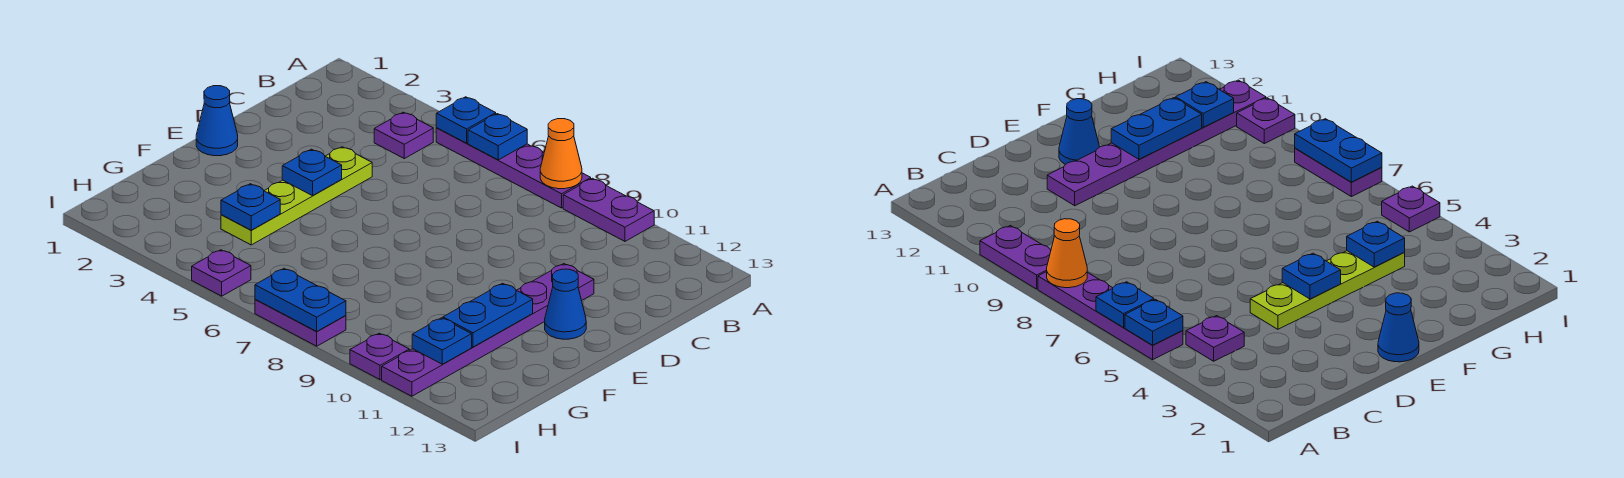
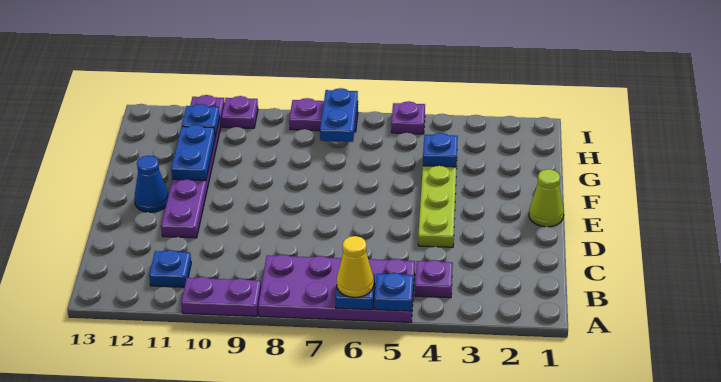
purple plate A5:A8 level 1 -> purple plate A5:B8 level 1
none -> yellow cone A6 level 3
orange cone A8 level 2 -> none
blue cone E1 level 1 -> lime cone E1 level 1
blue plate E4 level 2 -> blue plate B11 level 1
blue plate I7:I8 level 2 -> blue plate H7:I7 level 2

